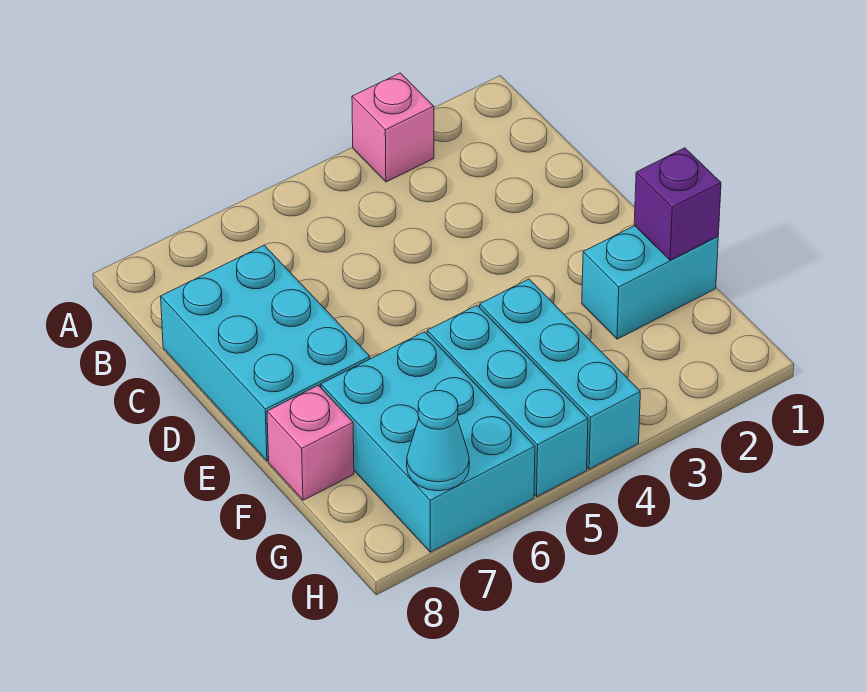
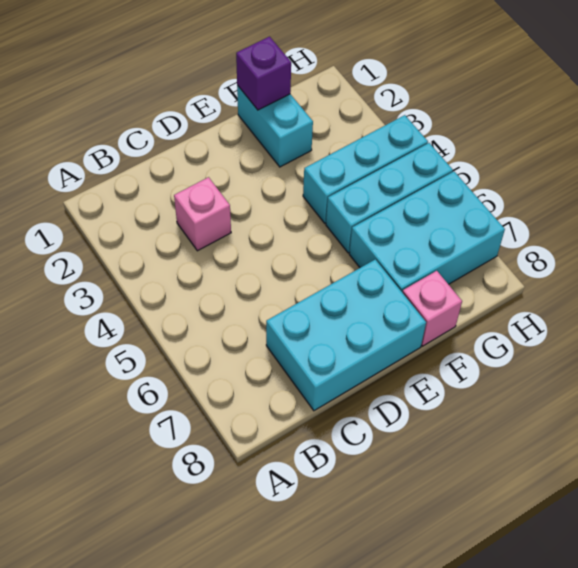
pink brick A3 level 1 -> pink brick C3 level 1
cyan cone H7 level 2 -> none

